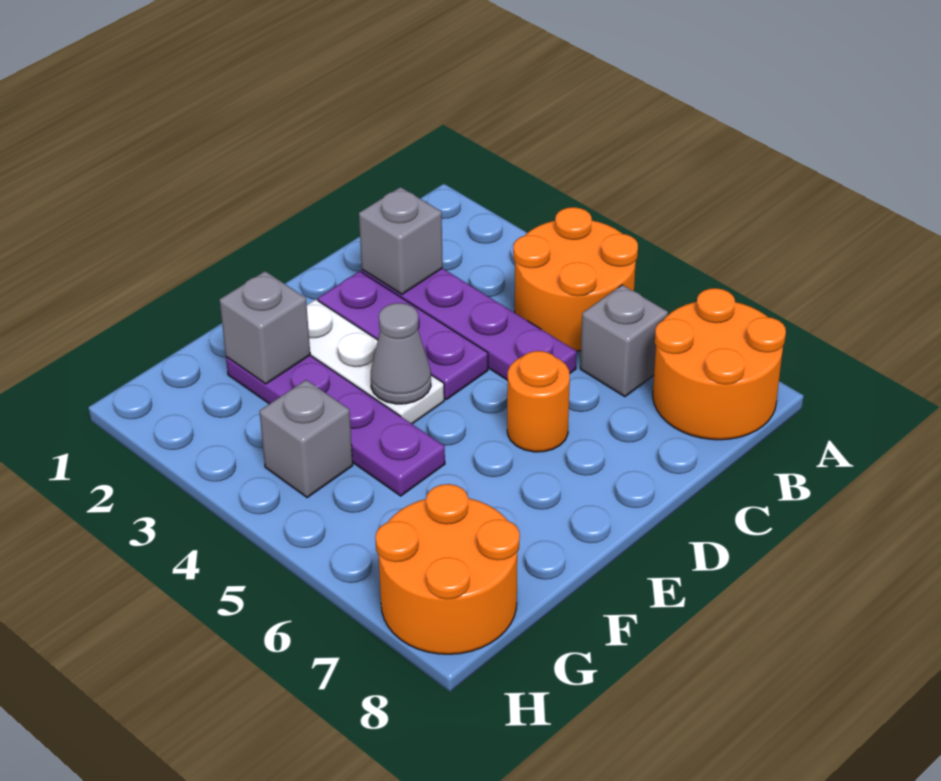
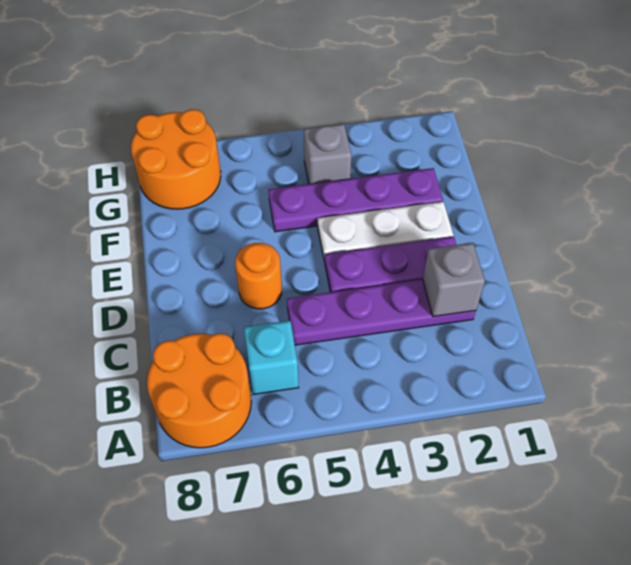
orange round brick A4:B5 level 1 -> none
grey brick B6 level 1 -> cyan brick B6 level 1
grey cone E4 level 2 -> none
grey brick F2 level 2 -> none

